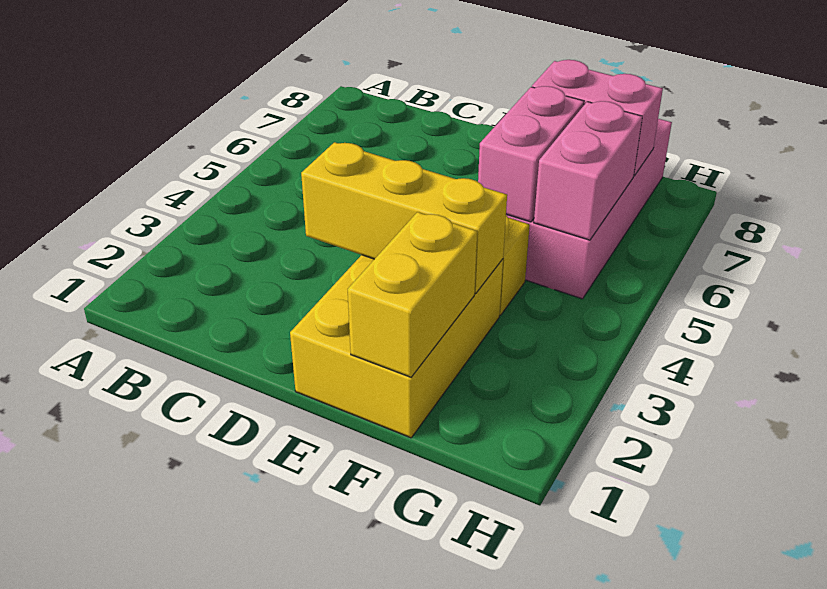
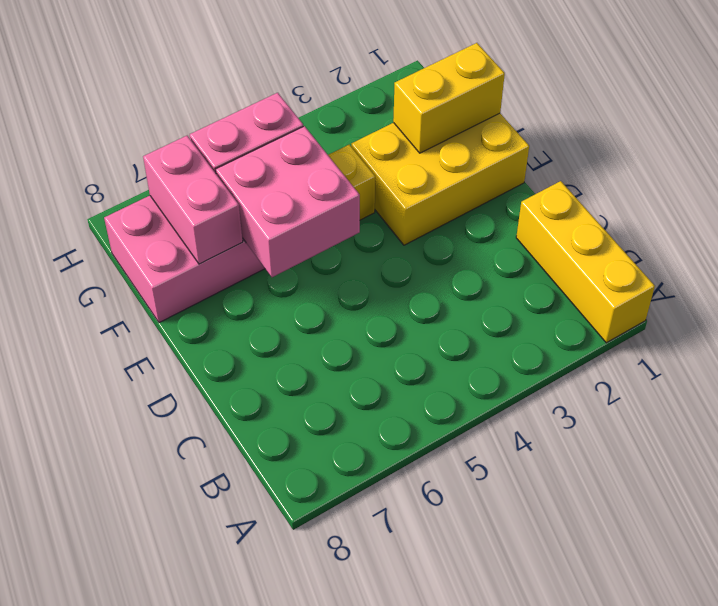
yellow brick D3:F3 level 2 -> yellow brick A1:C1 level 1
pink brick F5:F6 level 2 -> pink brick E5:F6 level 2

